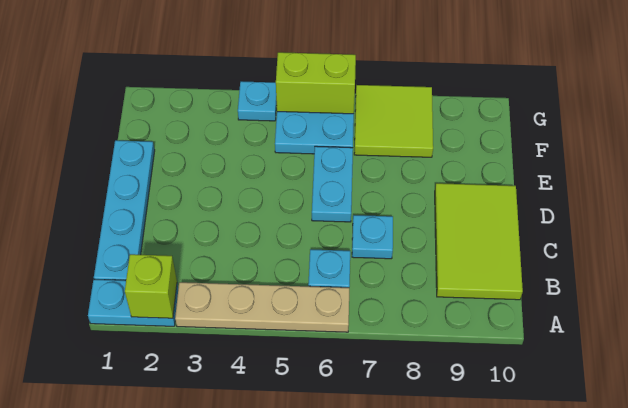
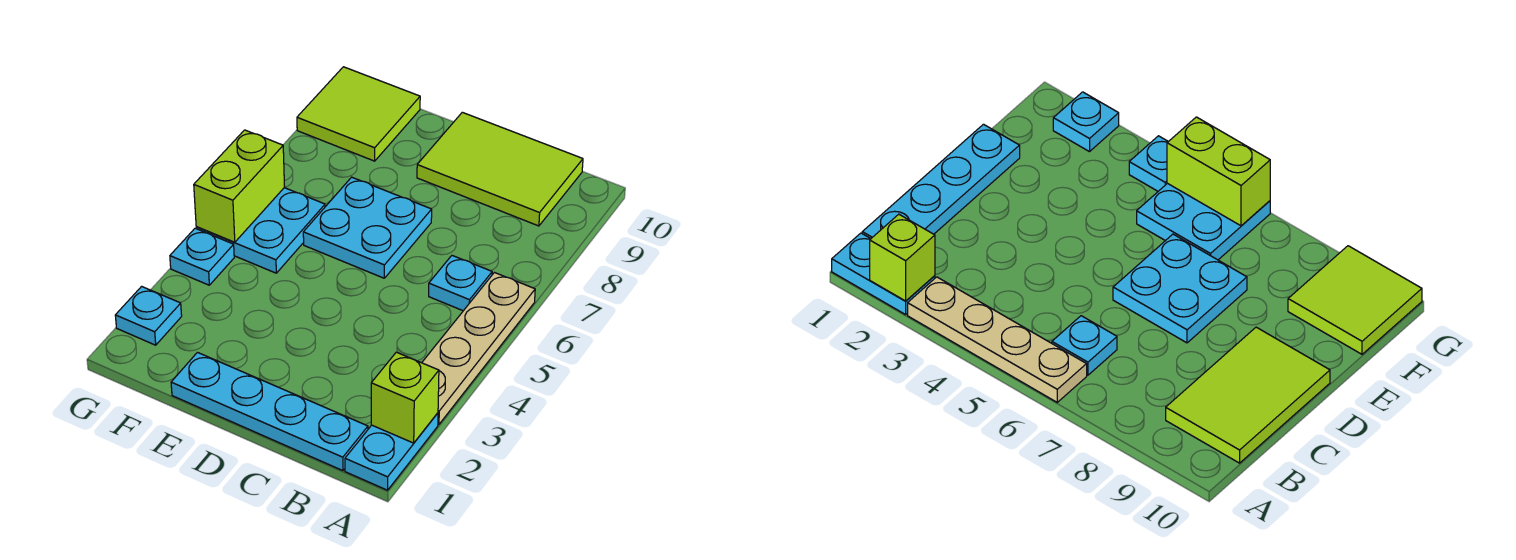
cyan plate C7 level 1 -> cyan plate G2 level 1
cyan plate D6:E6 level 1 -> cyan plate D6:E7 level 1
lime tile F7:G8 level 1 -> lime tile F9:G10 level 1

